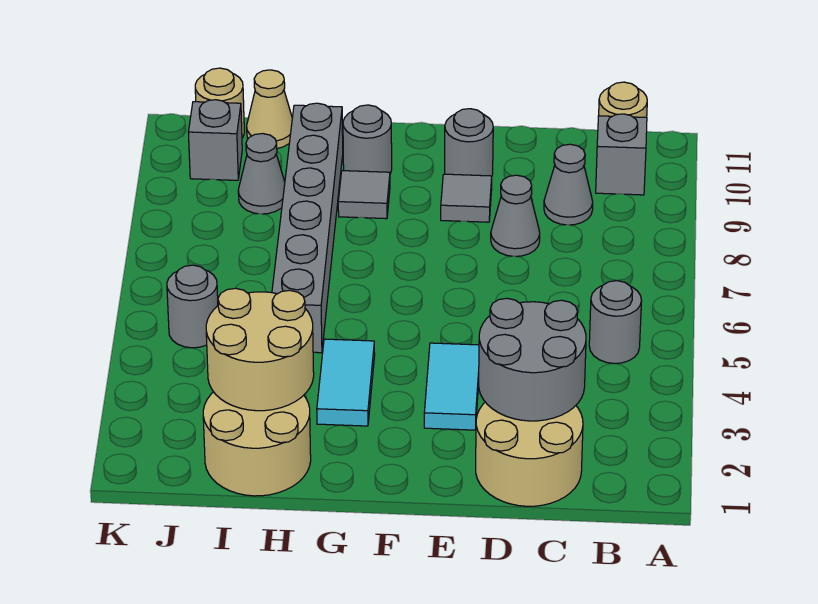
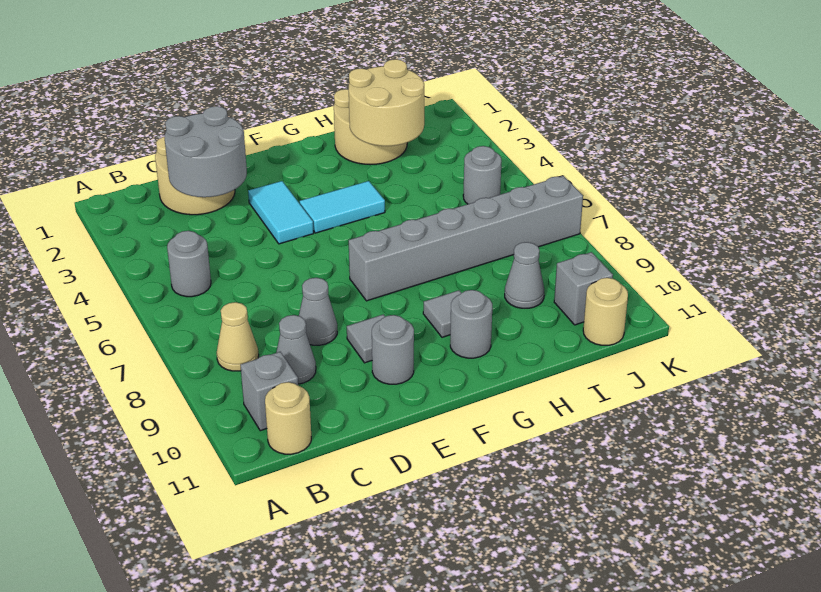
cyan tile G3:G4 level 1 -> cyan tile F4:G4 level 1
grey brick H5:H10 level 1 -> grey brick F7:K7 level 1
tan cone I11 level 1 -> tan cone B8 level 1

